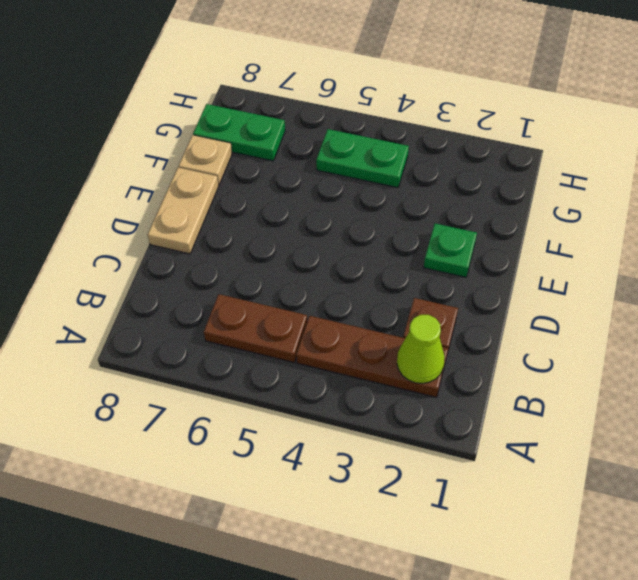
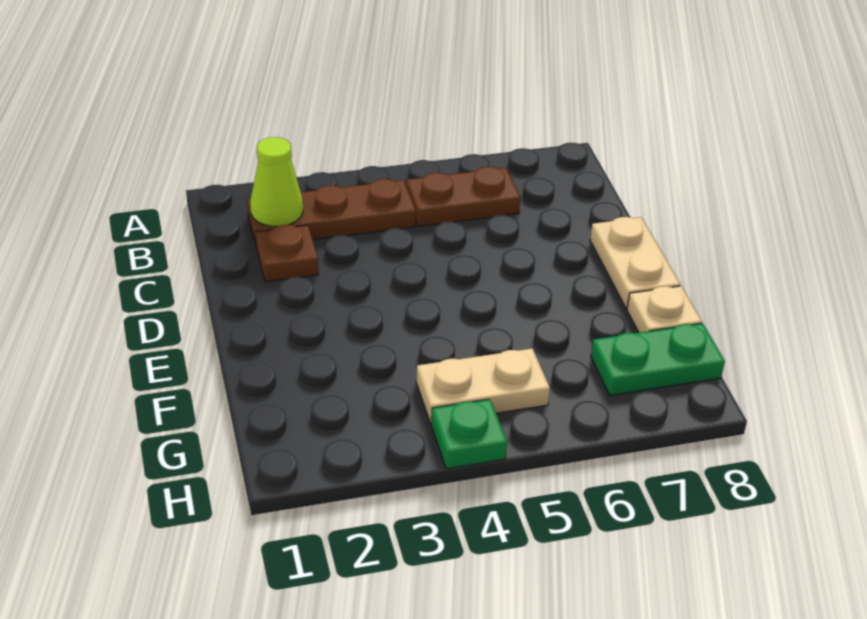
green plate E2 level 1 -> green plate H4 level 1
green plate G4:G5 level 1 -> tan plate G4:G5 level 1

